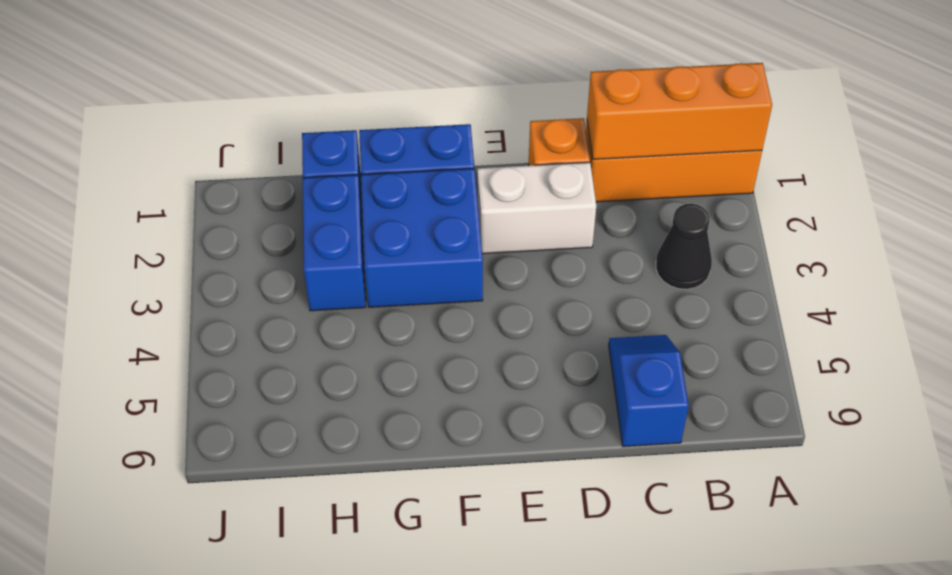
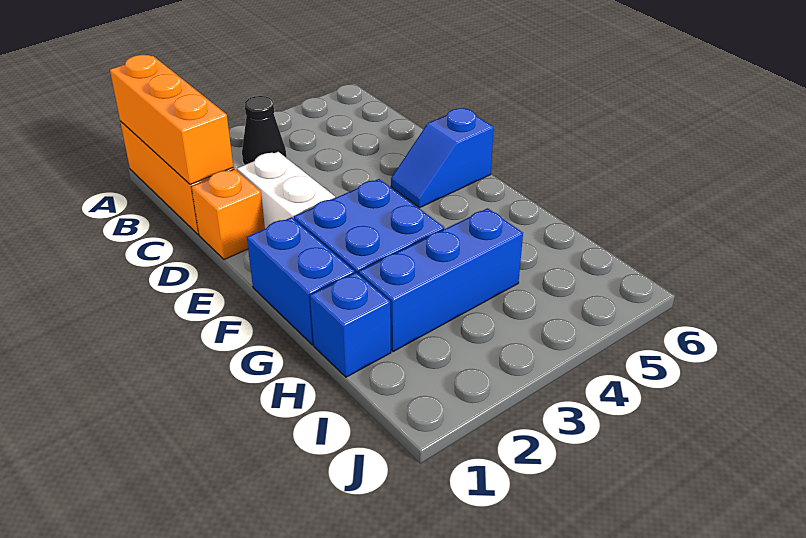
blue slope C5:C6 level 1 top 6 -> blue slope E5:E6 level 1 top 6
blue brick H2:H3 level 1 -> blue brick H2:H4 level 1

